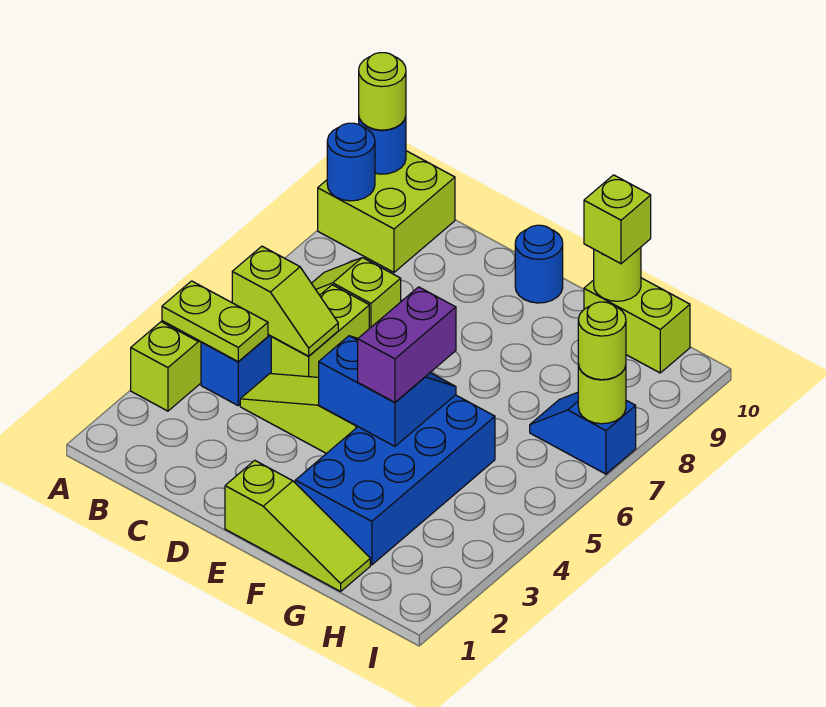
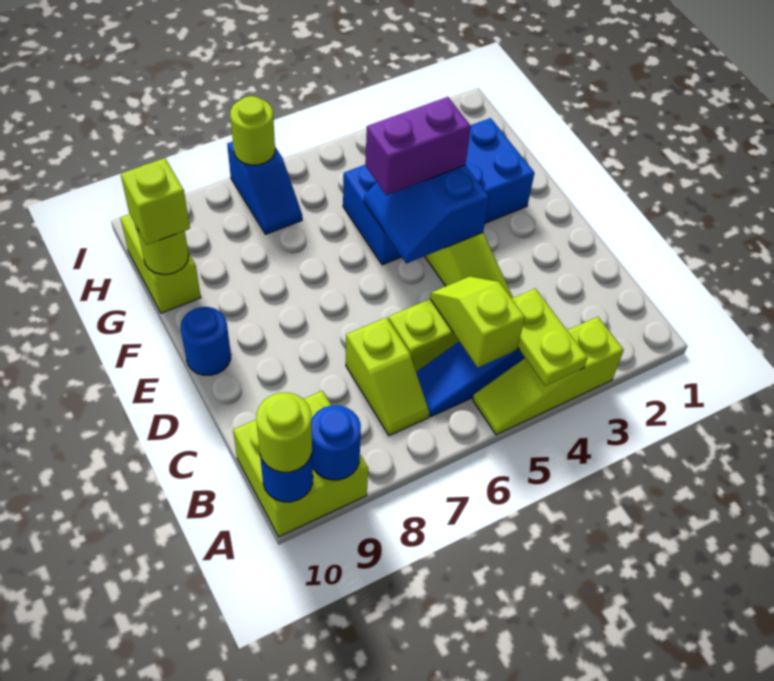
lime slope E1:G1 level 1 top E -> none
lime round brick I7 level 3 -> none

